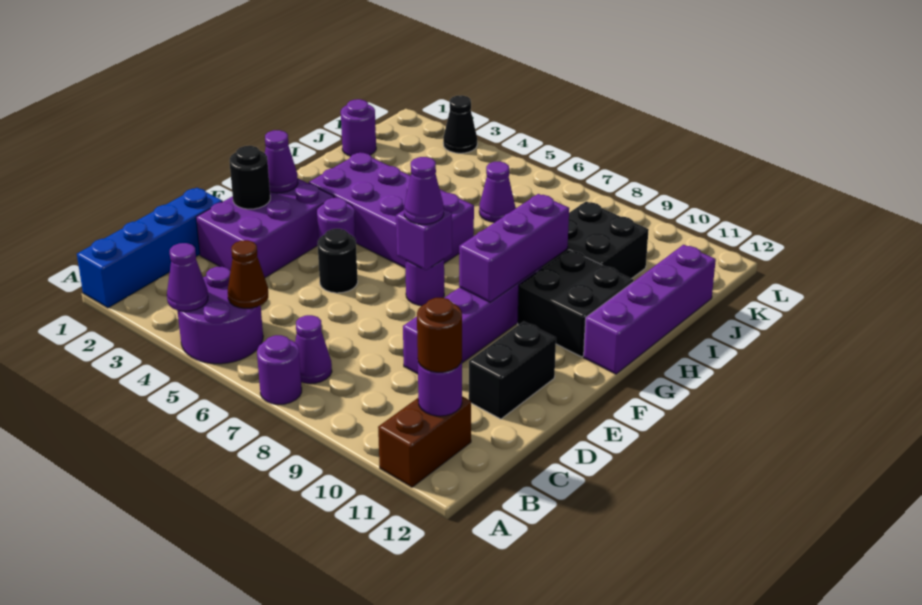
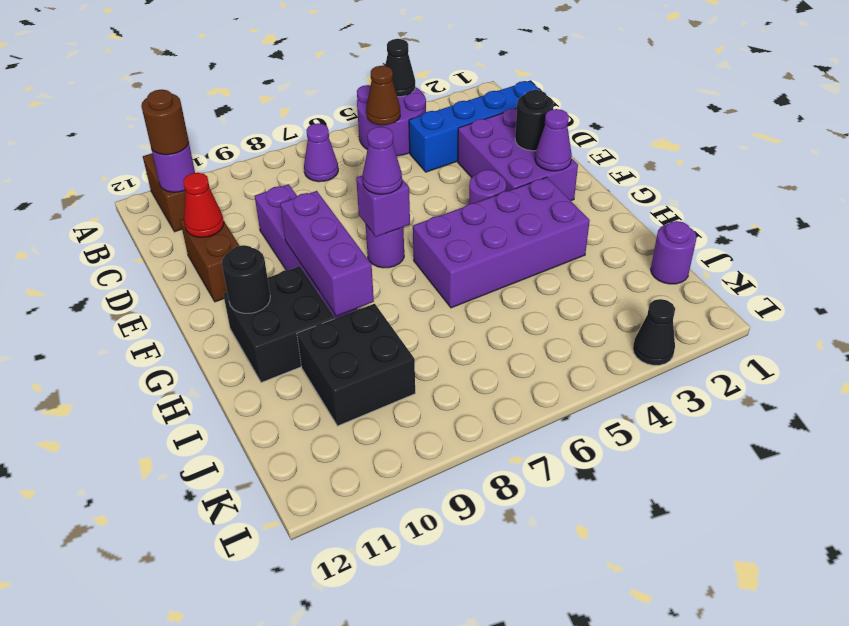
blue brick A1:D1 level 1 -> blue brick C1:C4 level 1
purple cone A4 level 2 -> black cone A4 level 2
purple round brick A7 level 1 -> none
black brick D11:E11 level 1 -> brown brick D11:E11 level 1
none -> red cone D11 level 2
black round brick E5 level 1 -> black round brick G11 level 2
purple brick G12:J12 level 1 -> none
purple cone J6 level 1 -> none

